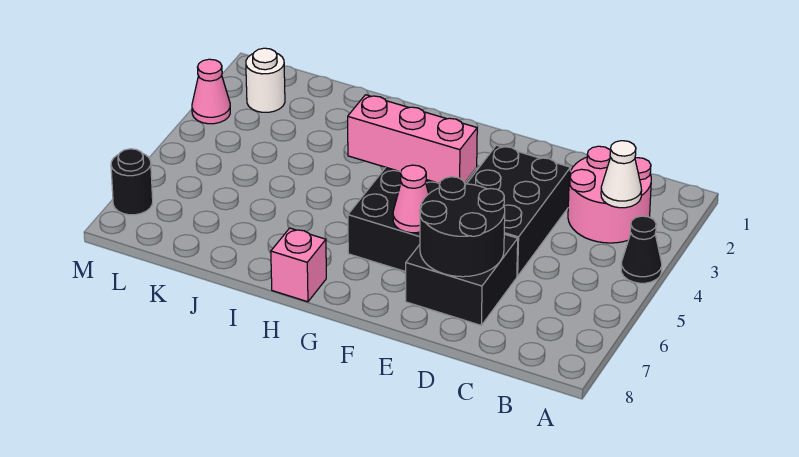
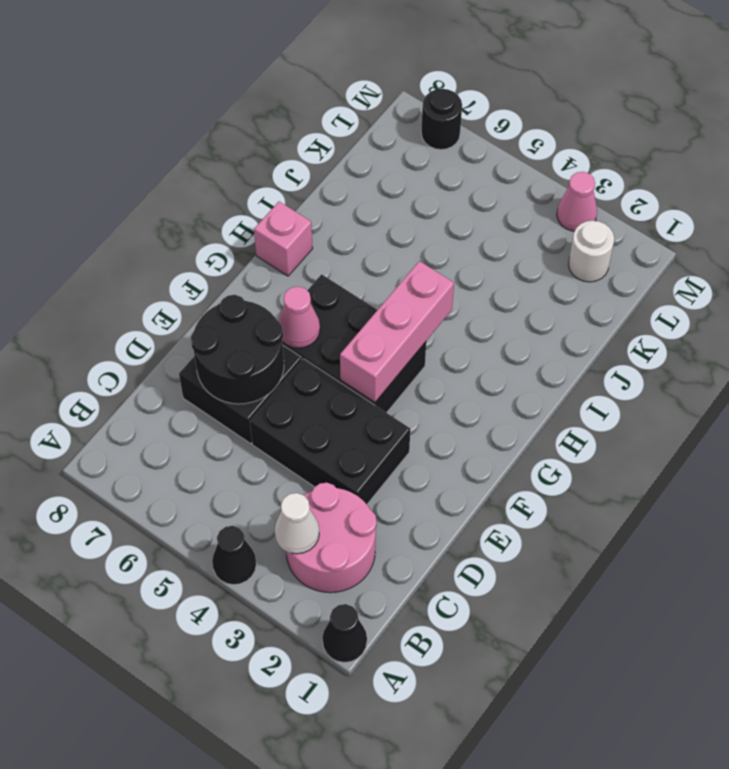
none -> black cone A1 level 1

